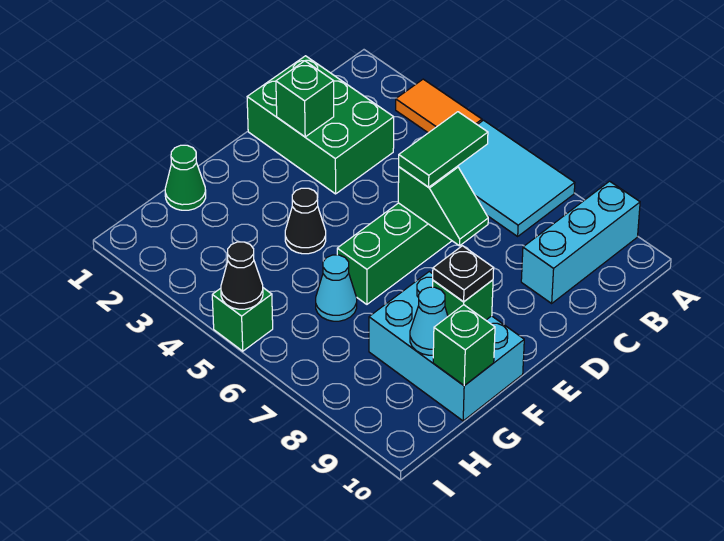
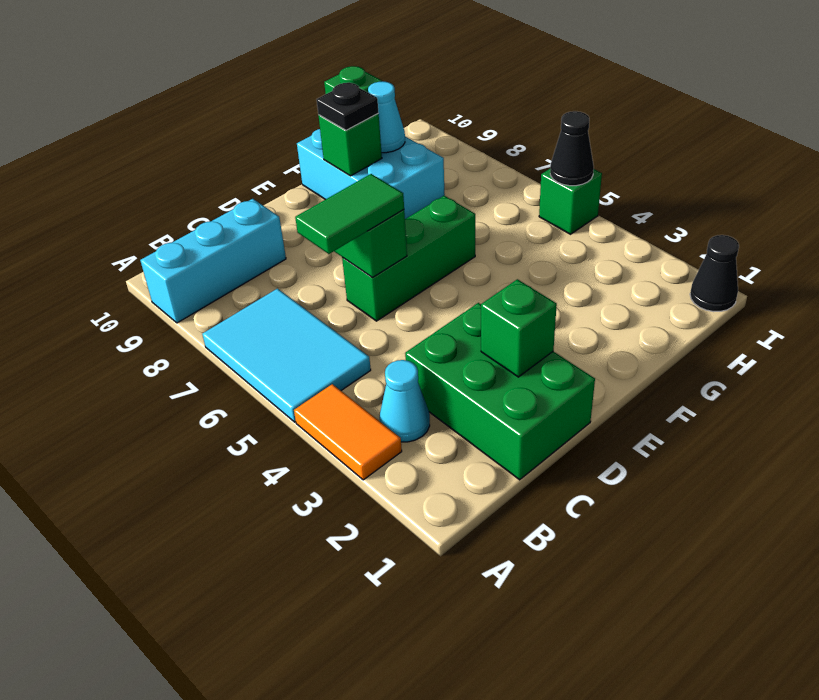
black cone F4 level 1 -> black cone I1 level 1
green cone G1 level 1 -> none
cyan cone G6 level 1 -> cyan cone B3 level 1

